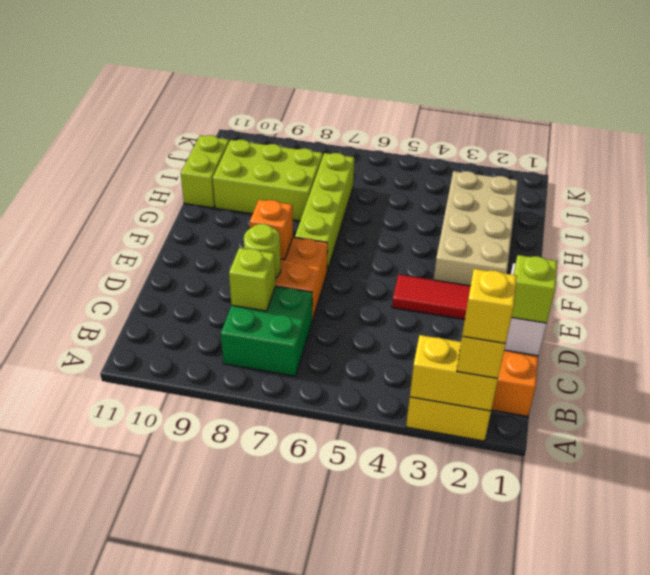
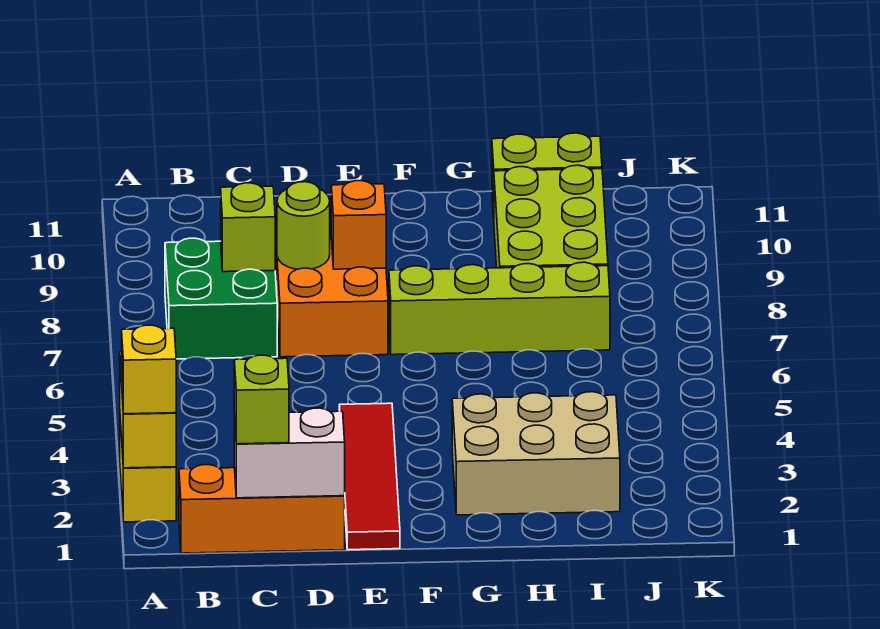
yellow brick A2 level 4 -> none
tan brick F2:I3 level 1 -> tan brick G2:I3 level 1

